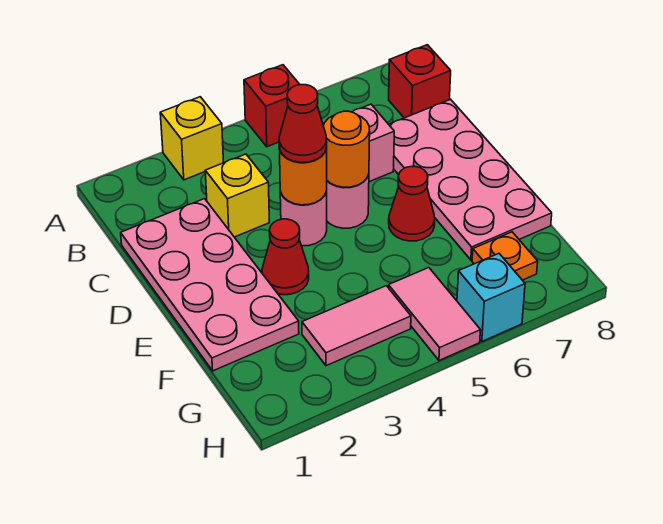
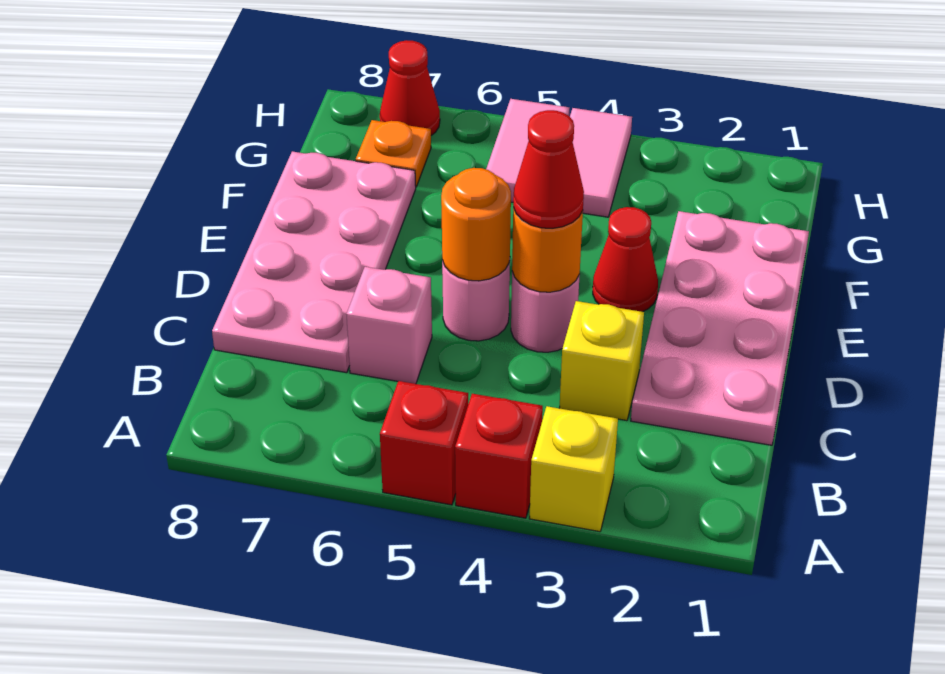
red brick B8 level 1 -> red brick A4 level 1
red cone E6 level 1 -> red cone H7 level 1
pink tile G3:G4 level 1 -> pink tile G4:H4 level 1
cyan brick H6 level 1 -> none

